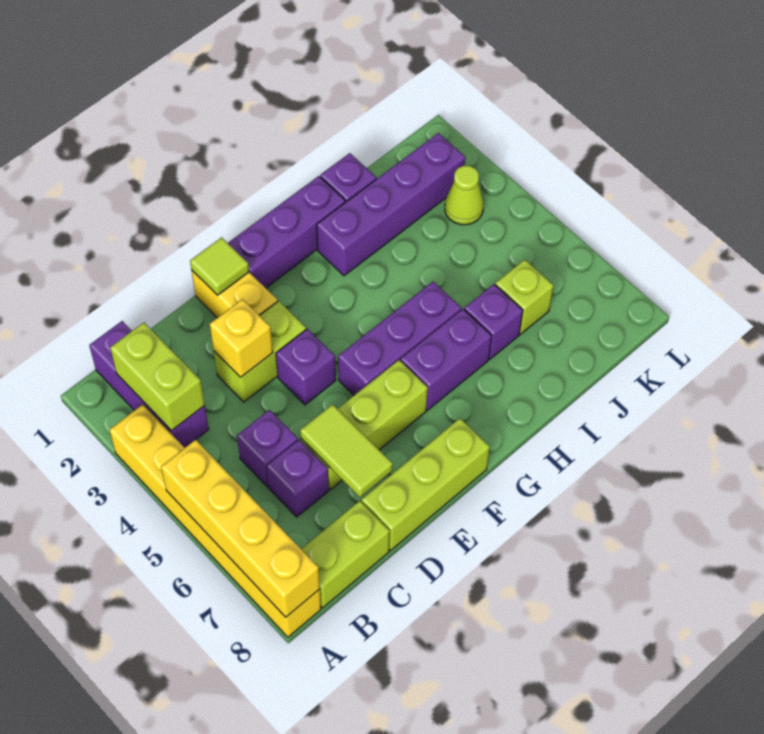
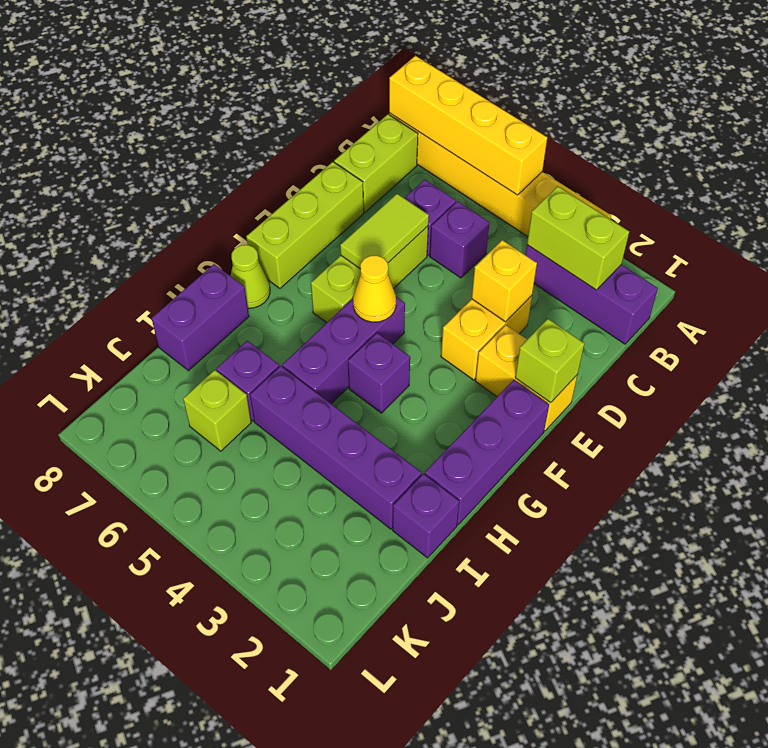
lime brick D3:E3 level 1 -> yellow brick D3:E3 level 1
lime tile D6:D7 level 2 -> lime tile D6:E6 level 2
lime tile E1 level 2 -> lime brick E1 level 2
purple brick E4 level 1 -> purple brick G4 level 1
none -> yellow cone F5 level 2
purple brick G6:H6 level 1 -> purple brick H8:I8 level 1
purple brick H2:K2 level 1 -> purple brick I2:I5 level 1
lime cone K3 level 1 -> lime cone G8 level 1

